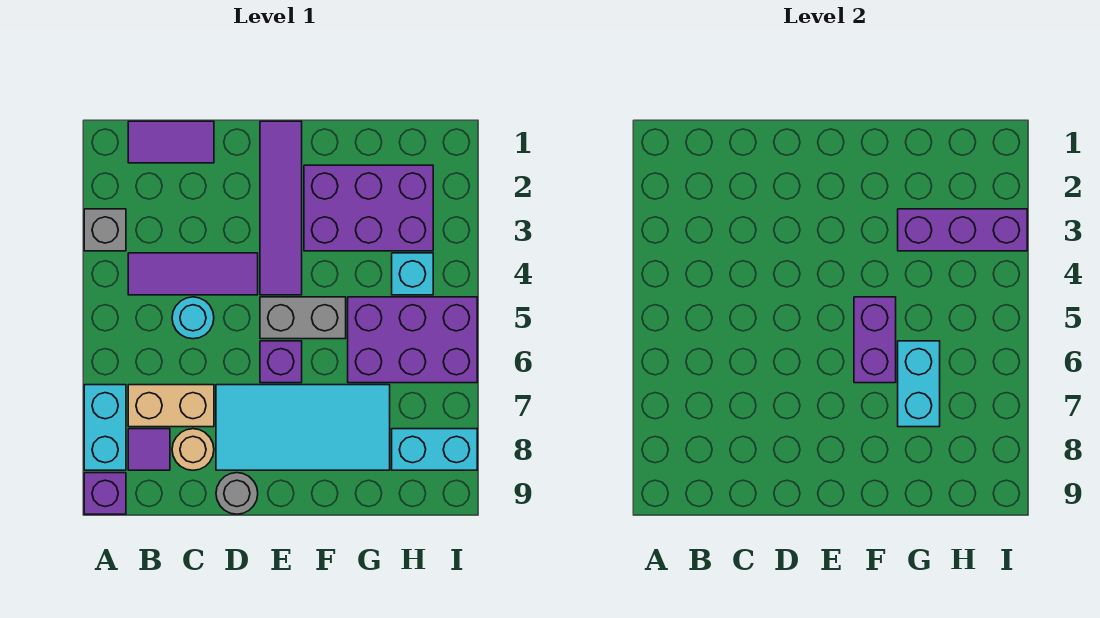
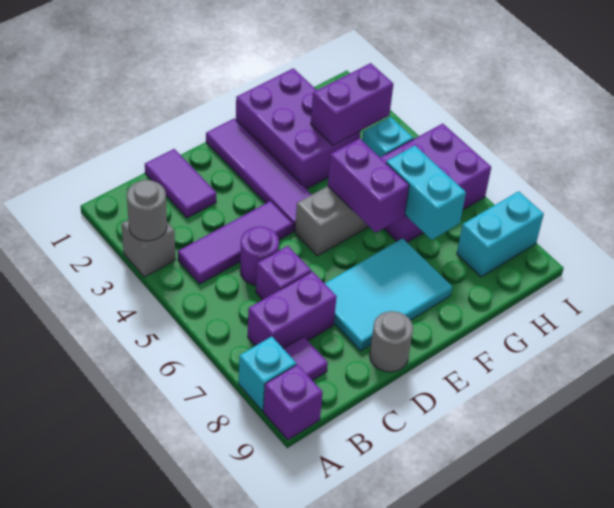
none -> grey round brick A3 level 2
cyan brick A7:A8 level 1 -> cyan brick A8 level 1
purple tile B1:C1 level 1 -> purple tile C1:C2 level 1
tan brick B7:C7 level 1 -> purple brick B7:C7 level 1
cyan round brick C5 level 1 -> purple round brick C5 level 1
tan round brick C8 level 1 -> none
cyan tile D7:G8 level 1 -> cyan tile D7:F8 level 1
purple brick E6 level 1 -> purple brick C6 level 1
purple brick F2:H3 level 1 -> purple brick F1:G3 level 1
purple brick G3:I3 level 2 -> purple brick G3:H3 level 2

